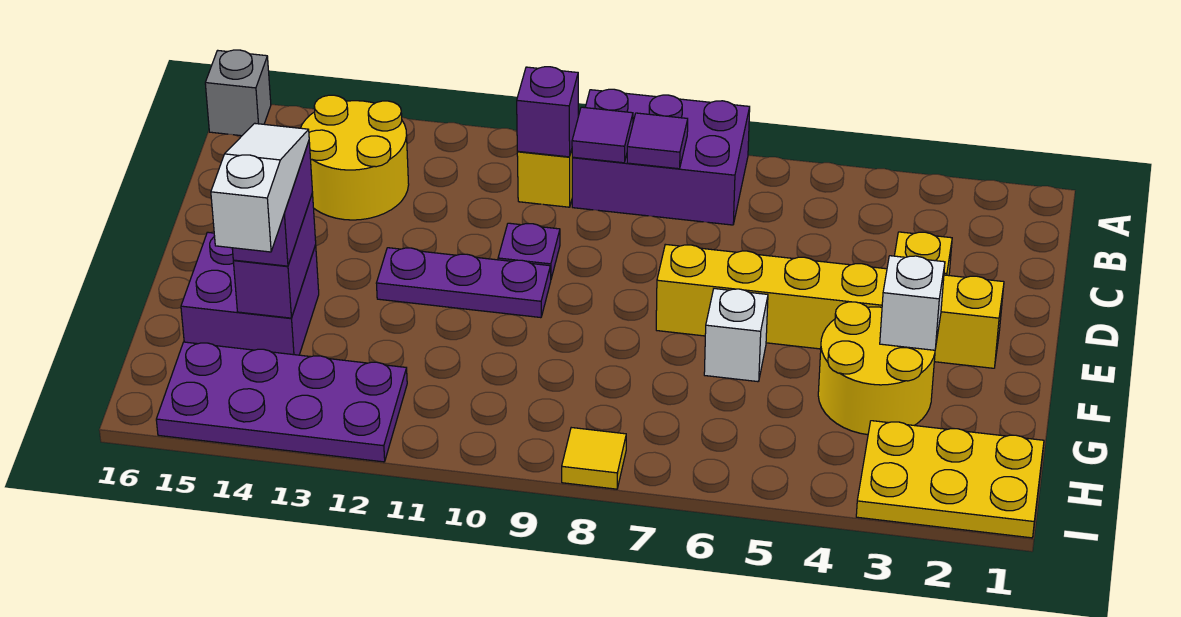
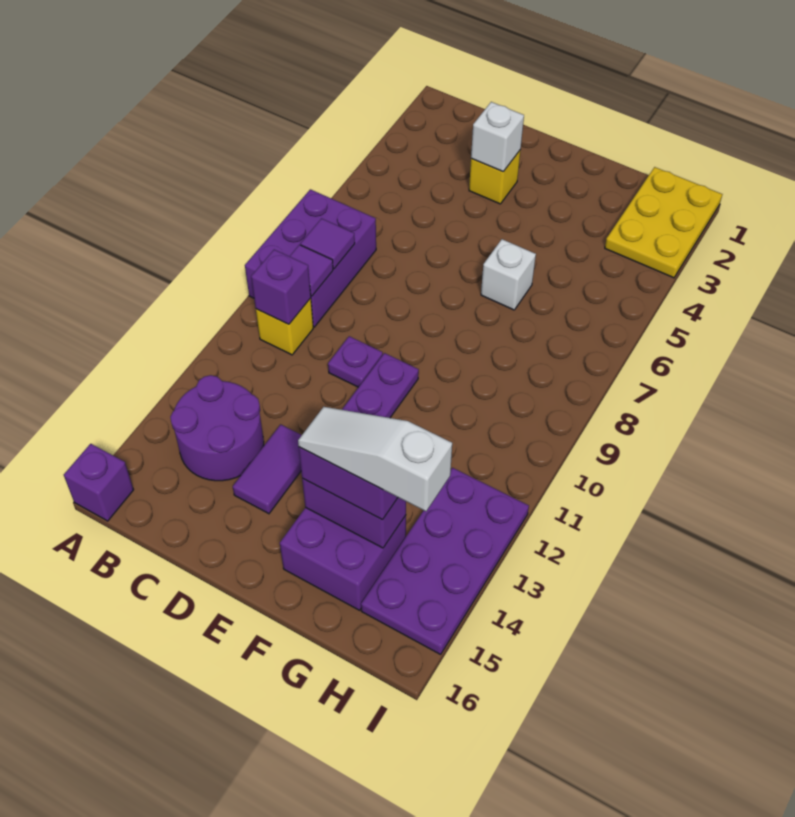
grey brick A16 level 1 -> purple brick A16 level 1
yellow round brick B13:C14 level 1 -> purple round brick B13:C14 level 1
none -> purple tile D13:D14 level 1
yellow brick E2:E7 level 1 -> none
yellow round brick F3:G4 level 1 -> none
white brick F3 level 2 -> white brick D3 level 2
yellow tile I8 level 1 -> none

